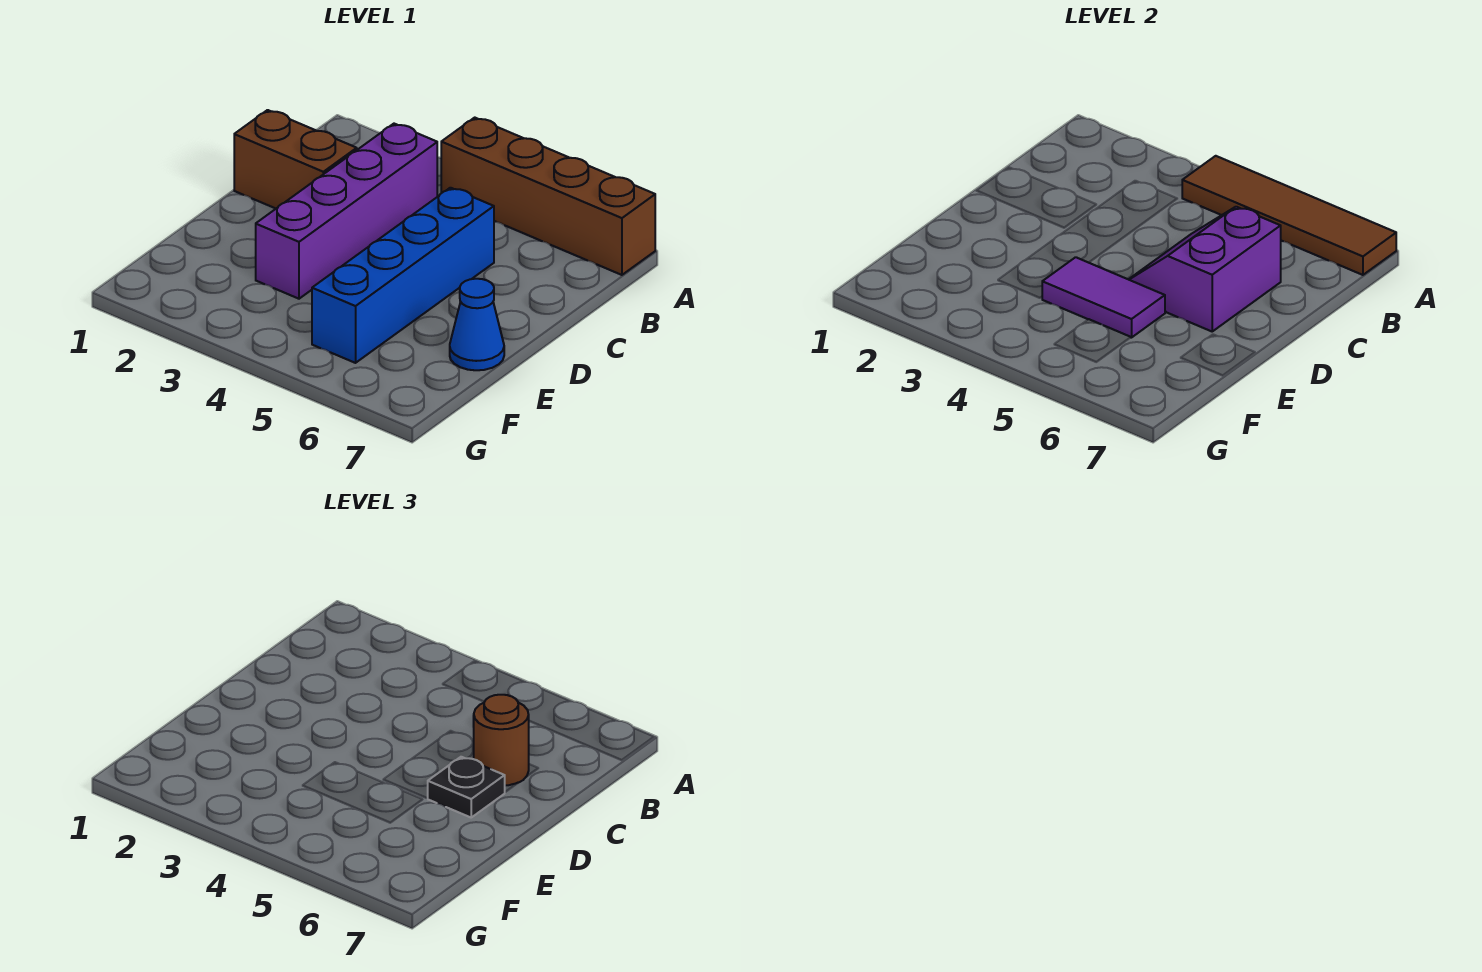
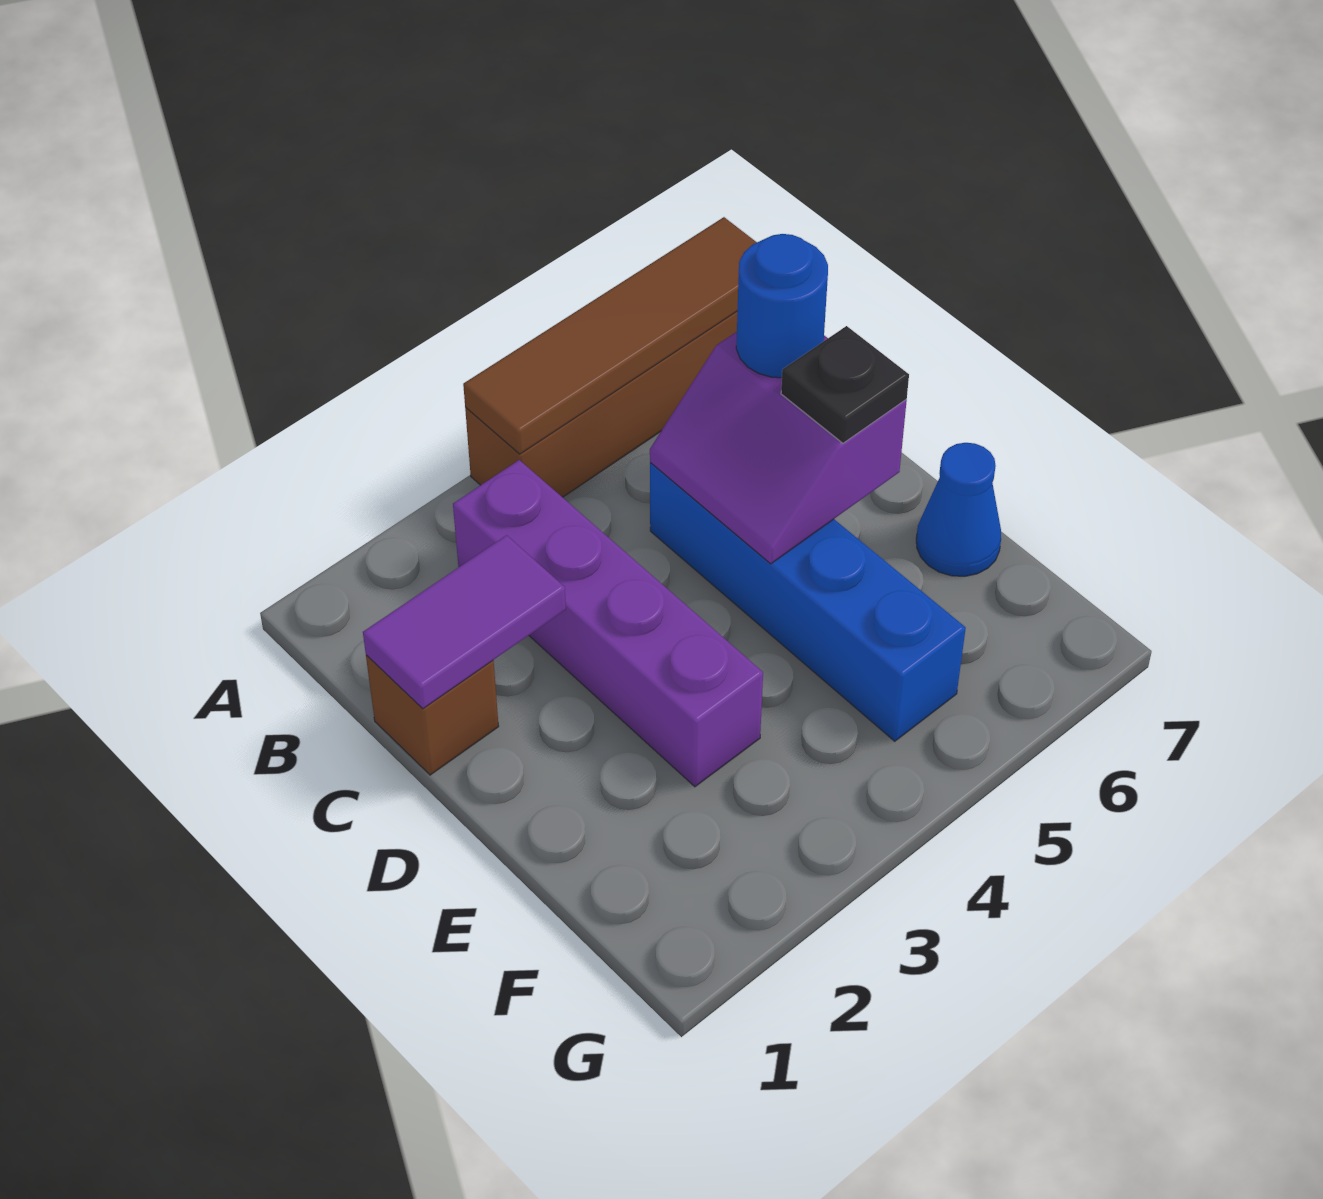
brown brick C1:C2 level 1 -> brown brick C1 level 1
brown round brick C6 level 3 -> blue round brick C6 level 3
purple tile E4:E5 level 2 -> purple tile C1:C2 level 2

